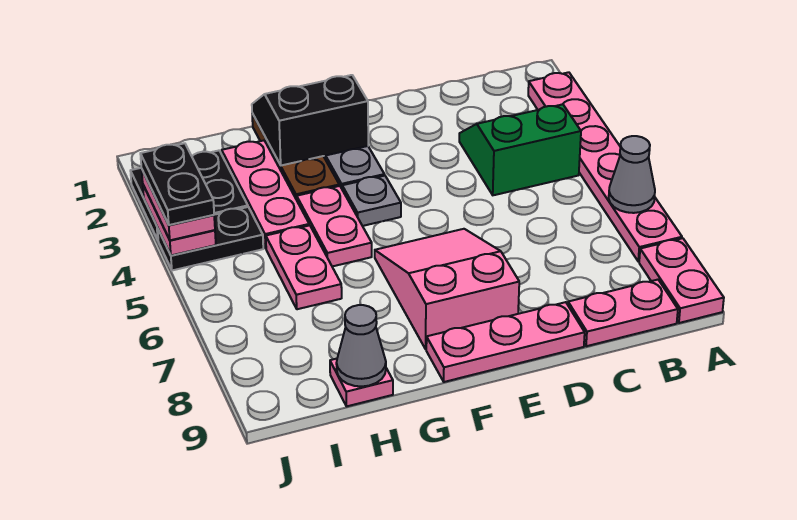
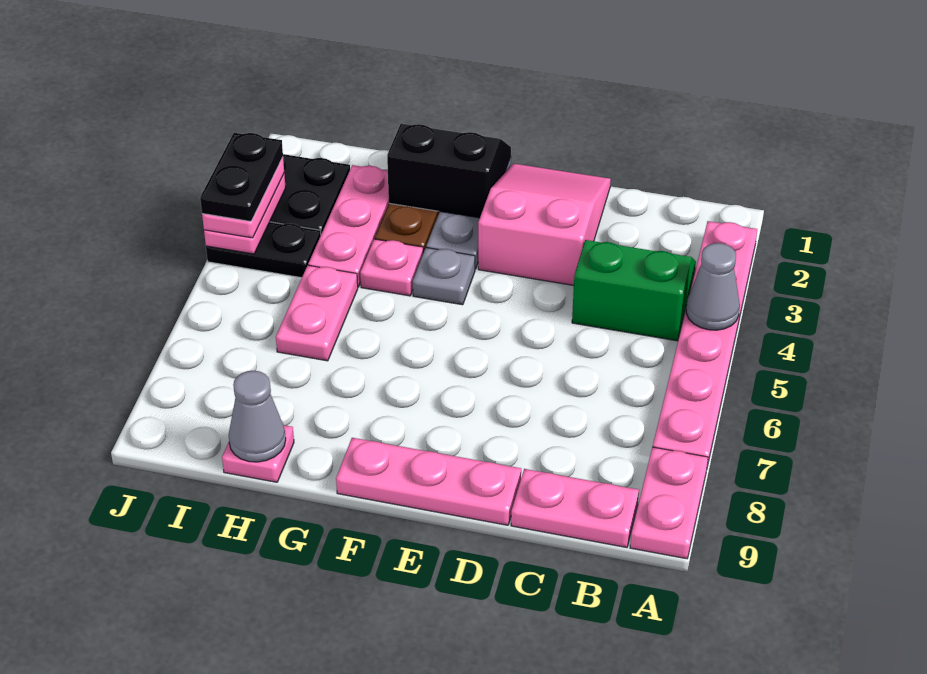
grey cone A6 level 2 -> grey cone A4 level 2
pink slope E6:F8 level 1 top 8 -> pink slope D1:E3 level 1 top 3
pink plate G4:G5 level 1 -> pink plate G4 level 1

